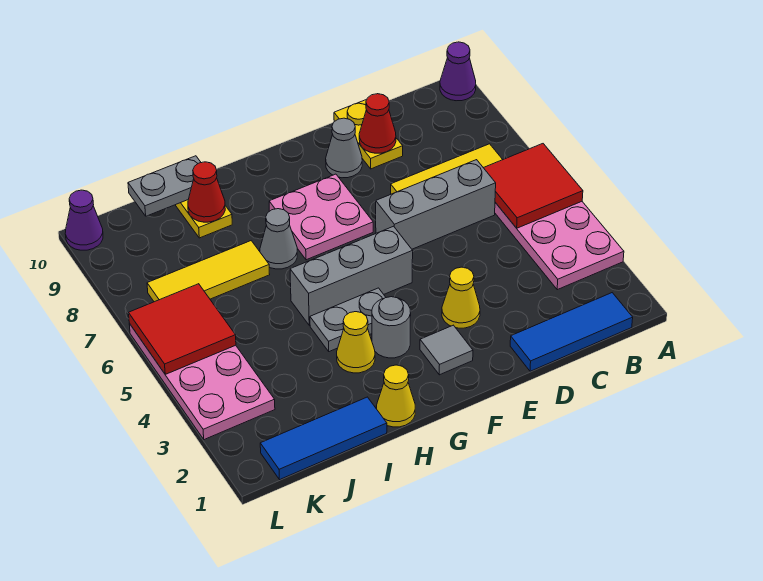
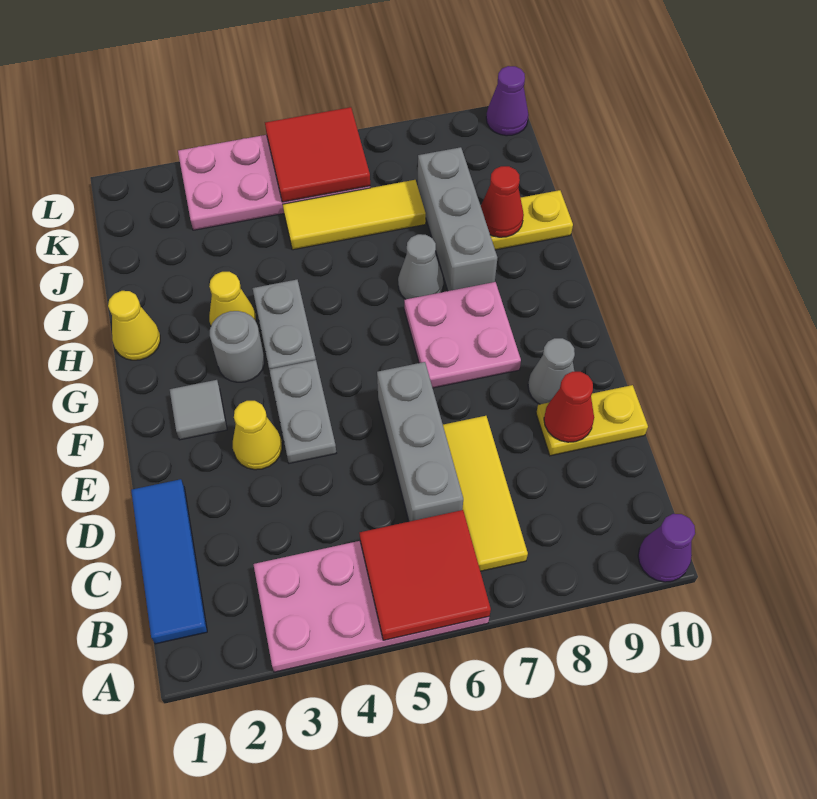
grey brick F5:H5 level 1 -> grey brick H8:J8 level 1
blue tile I1:K1 level 1 -> none
yellow tile I7:K7 level 1 -> yellow tile J5:J7 level 1
grey plate I10:J10 level 2 -> grey plate E4:F4 level 1

